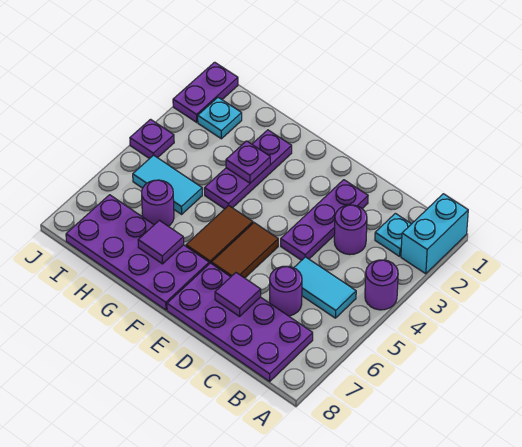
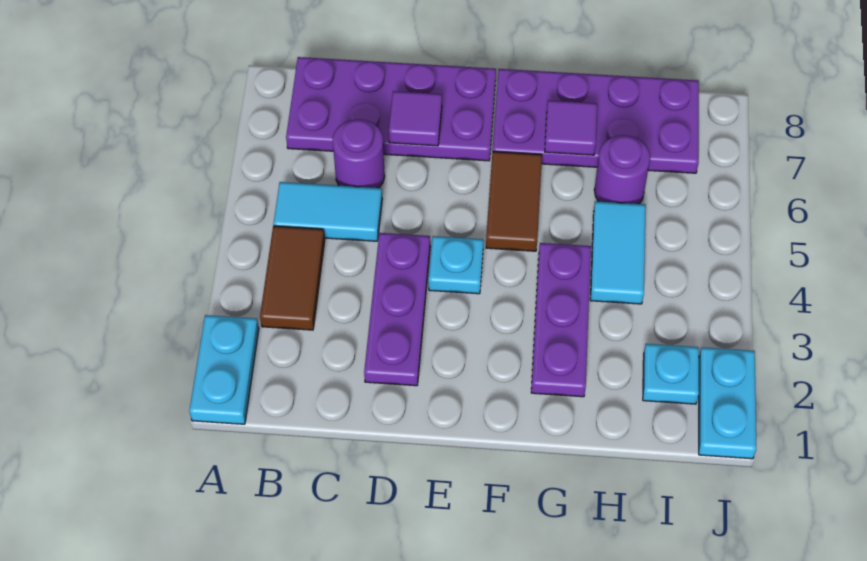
cyan brick A1:A2 level 1 -> cyan plate A1:A2 level 1
purple round brick A4 level 1 -> none
cyan plate B2 level 1 -> cyan plate E4 level 1
purple round brick C3 level 1 -> none
brown tile E5:E6 level 1 -> brown tile B3:B4 level 1
purple plate G3 level 2 -> none
cyan tile H5:I5 level 1 -> cyan tile H4:H5 level 1
purple plate J1:J2 level 1 -> cyan plate J1:J2 level 1
purple plate J4 level 1 -> none

